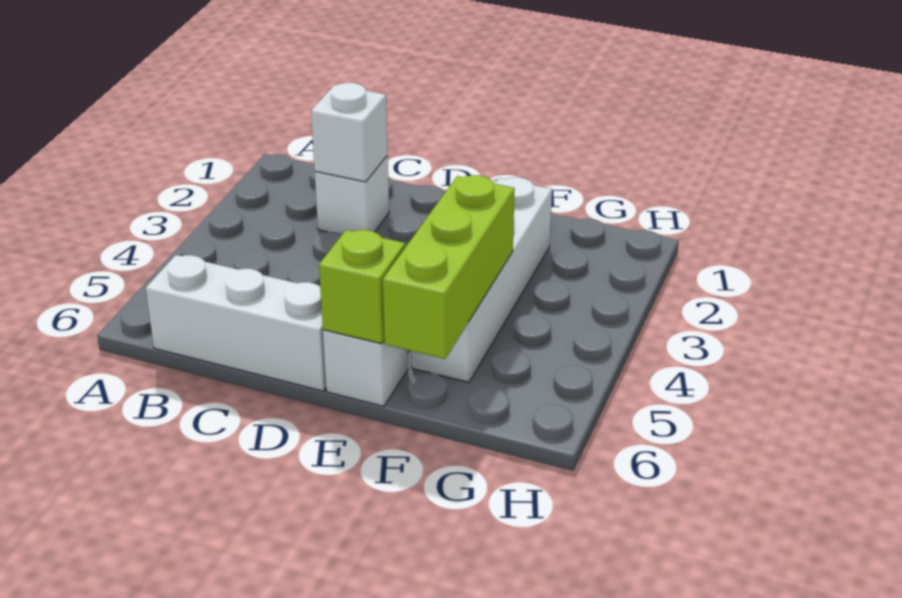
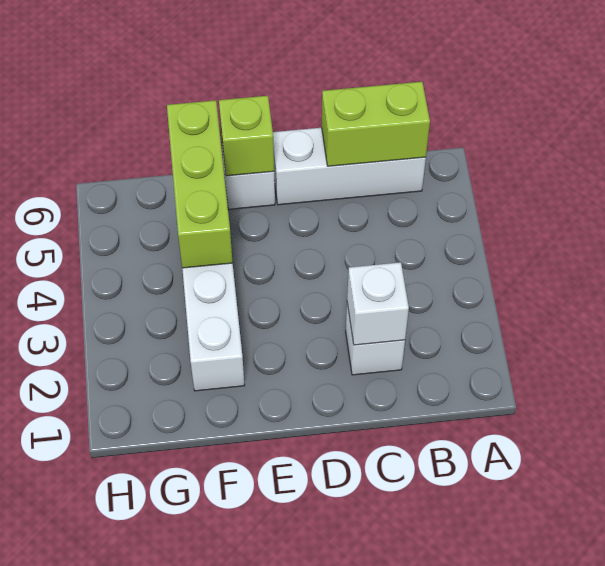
none -> lime brick B6:C6 level 2

